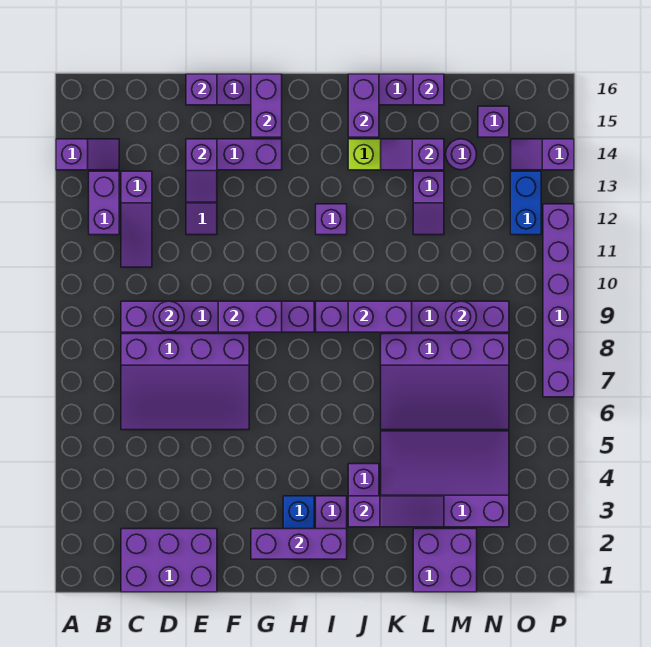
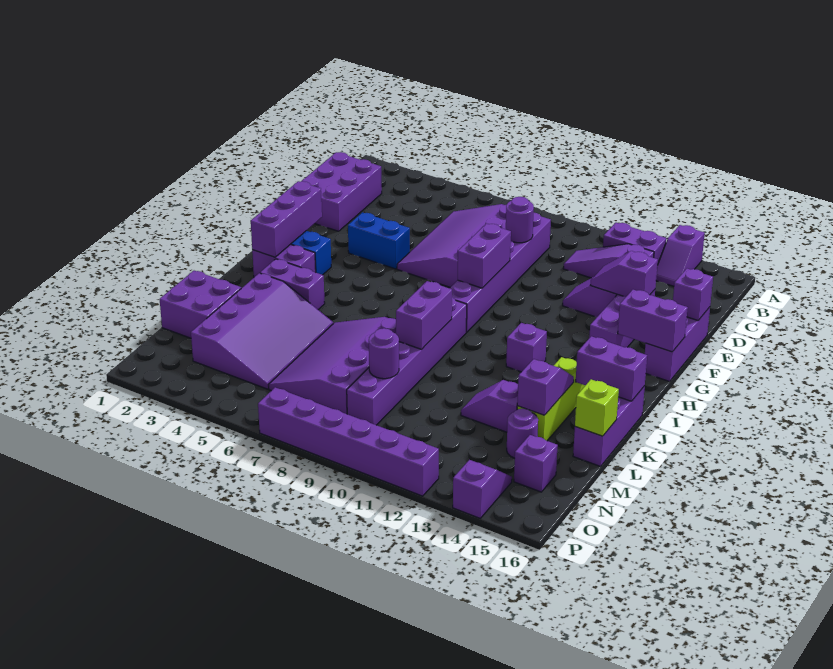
purple slope J3:L3 level 2 top J -> none
purple brick L16 level 2 -> lime brick L16 level 2
blue brick O12:O13 level 1 -> blue brick F4:F5 level 1

